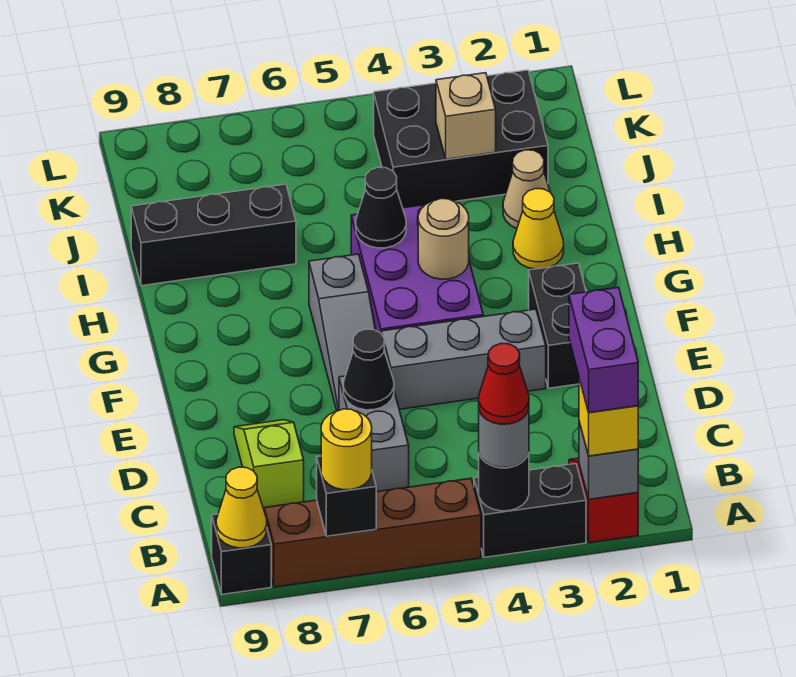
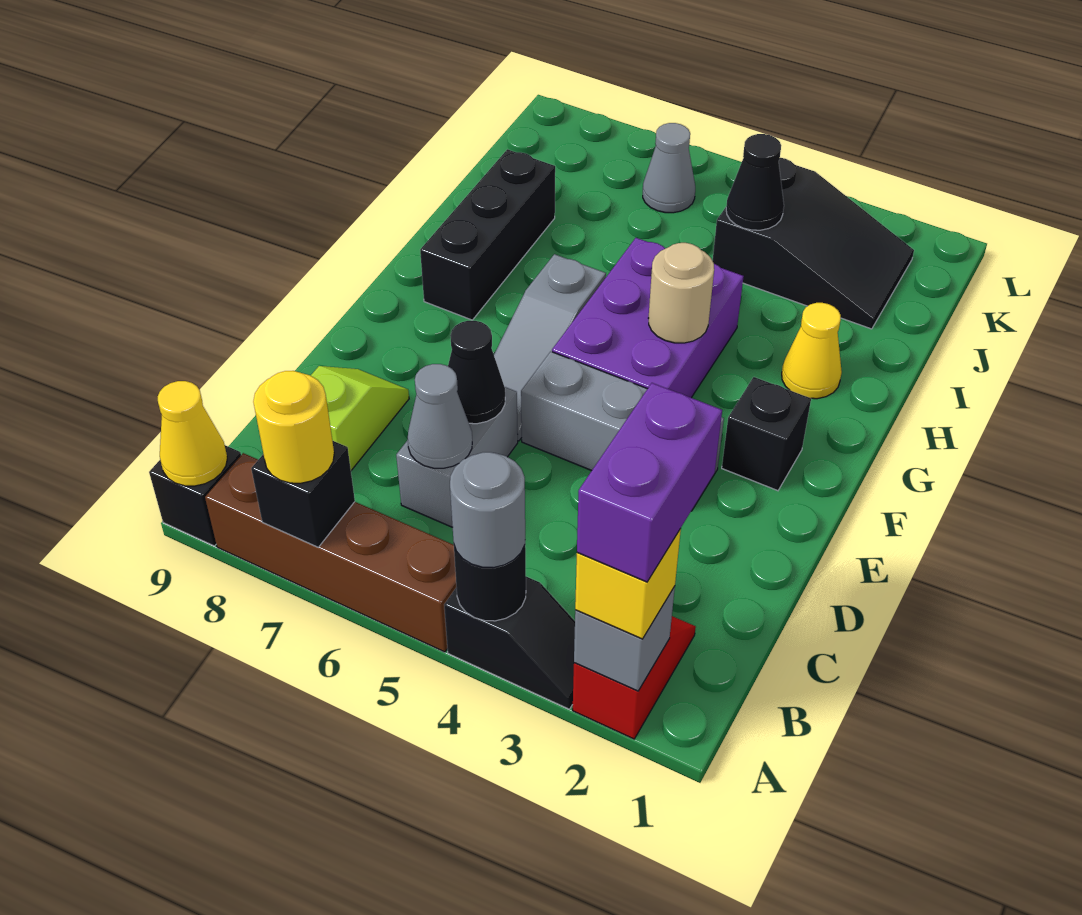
black brick A3:A4 level 1 -> black slope A3:A4 level 1 top 4
red cone A4 level 4 -> none
none -> grey cone C6 level 2
black brick E2:F2 level 1 -> black brick F2 level 1
black cone H5 level 2 -> black cone J4 level 2
tan cone I2 level 1 -> none
black brick I7:I9 level 1 -> black brick G8:I8 level 1
black brick J2:K4 level 1 -> black slope J2:K4 level 1 top 4
tan brick J3 level 2 -> none
none -> grey cone K6 level 1

